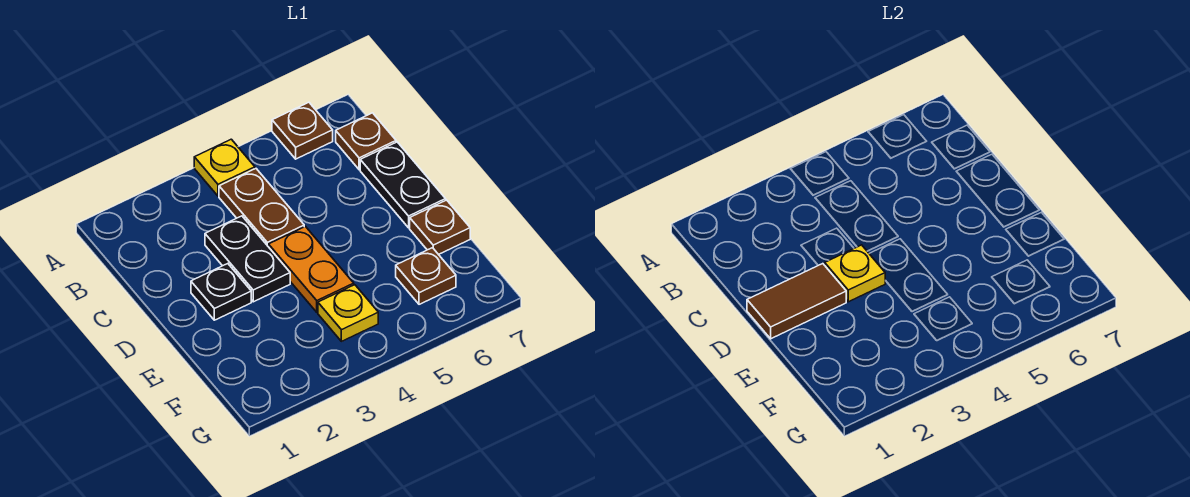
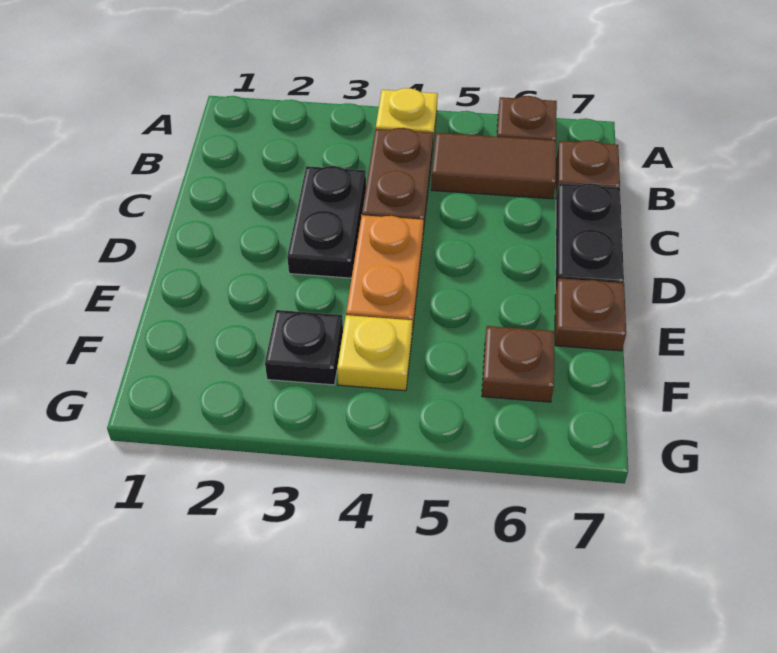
brown tile D1:D2 level 2 -> brown tile B5:B6 level 1
black plate D2 level 1 -> black plate F3 level 1
yellow plate D3 level 2 -> none

